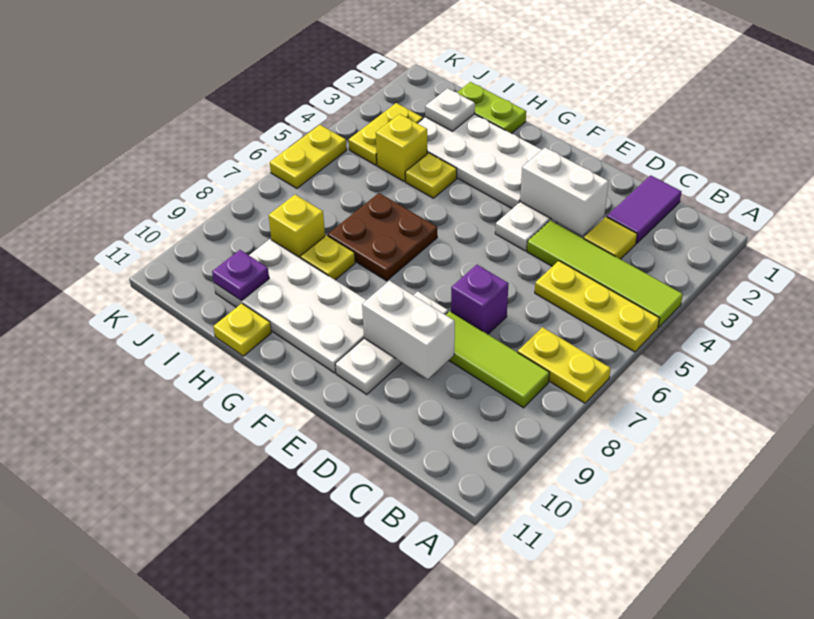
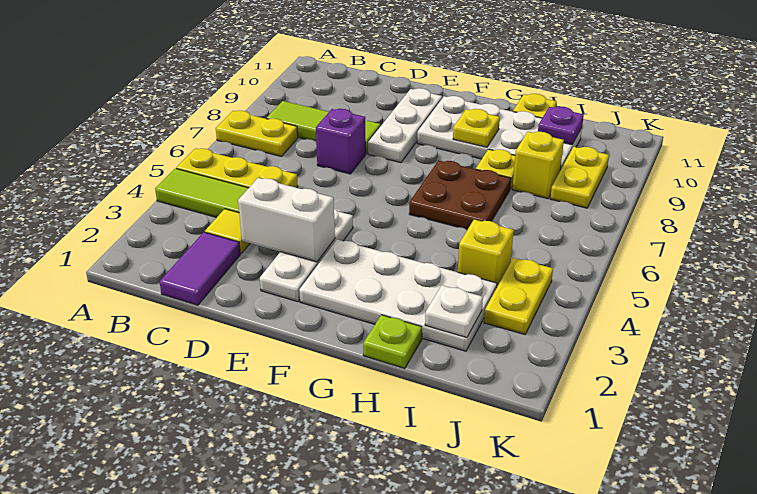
white brick D9:E9 level 2 -> none
lime plate H1:I1 level 1 -> lime plate H1 level 1
yellow plate H4 level 1 -> yellow plate G9 level 2
yellow plate K5:K6 level 1 -> yellow plate J8:J9 level 1

